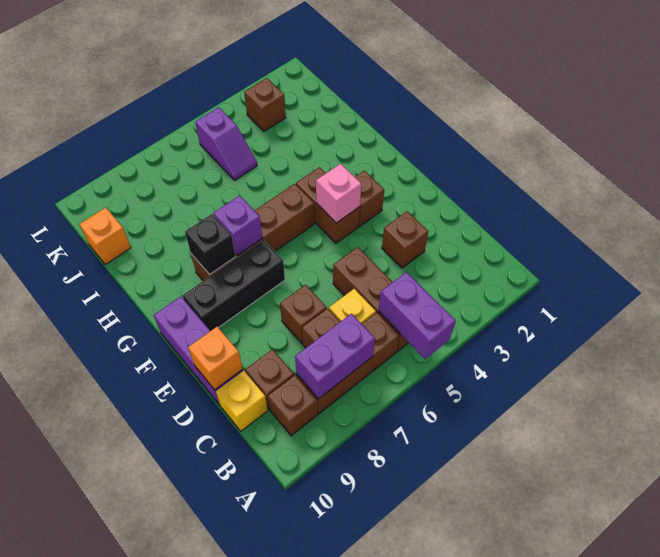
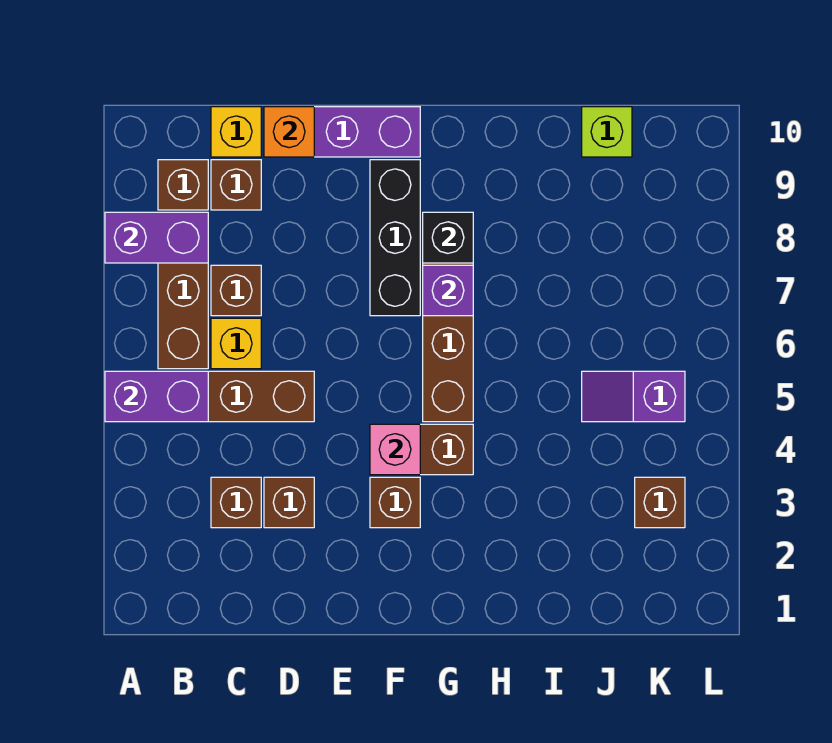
purple brick B7:B8 level 2 -> purple brick A8:B8 level 2
brown brick D7 level 1 -> brown brick C3 level 1
orange brick J10 level 1 -> lime brick J10 level 1

